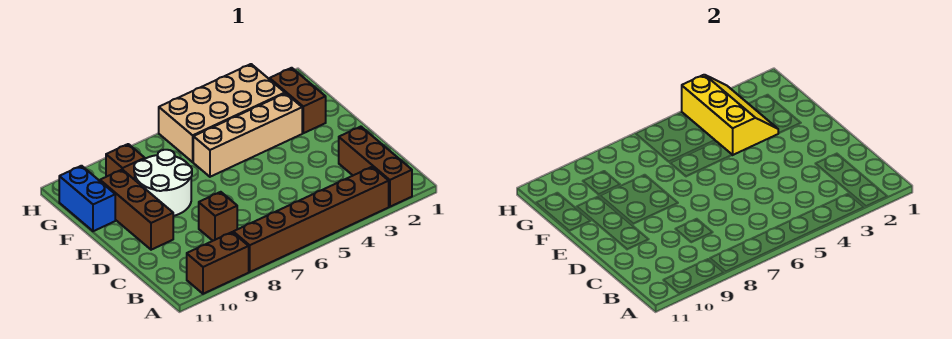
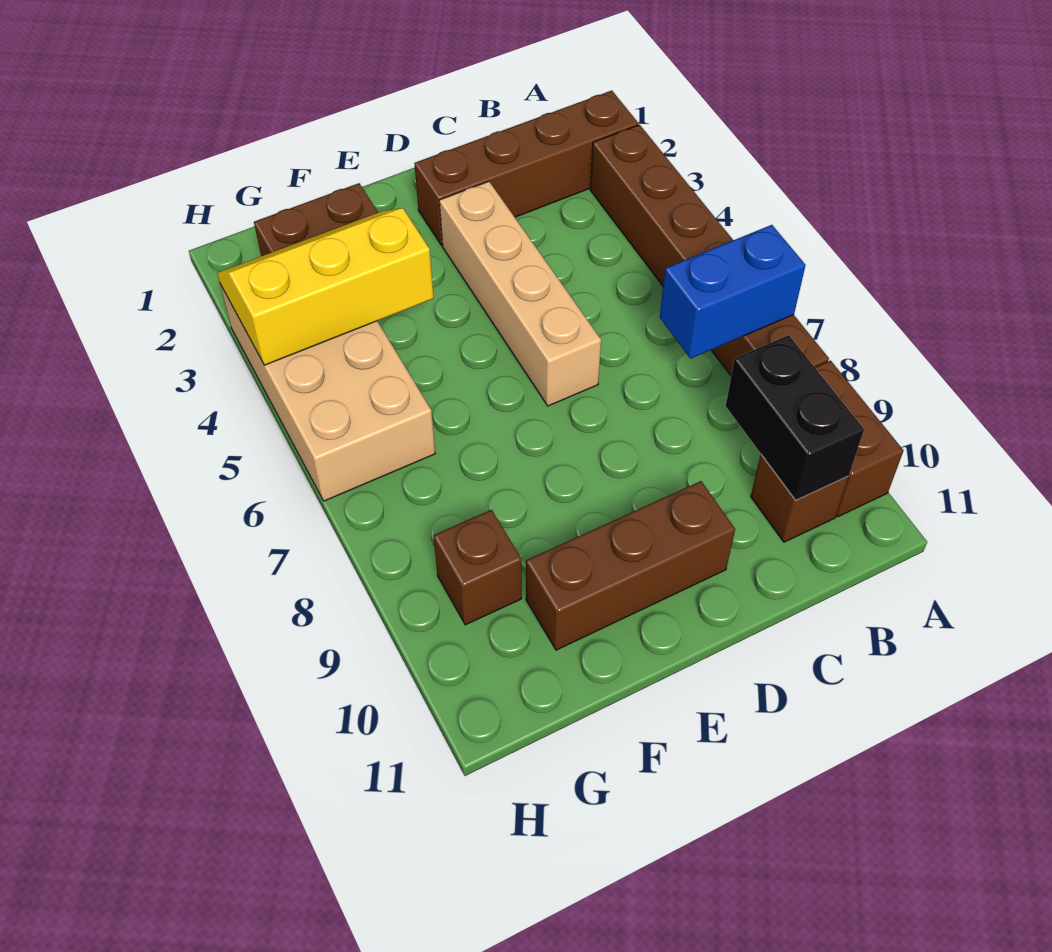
brown brick A2:C2 level 1 -> brown brick A2:D2 level 1
none -> black brick B9:B10 level 2
brown brick C8 level 1 -> brown brick B10 level 1
white round brick E8:F9 level 1 -> none
tan brick F3:F6 level 1 -> tan brick D3:D6 level 1
blue brick F11:G11 level 1 -> blue brick A7:B7 level 2

